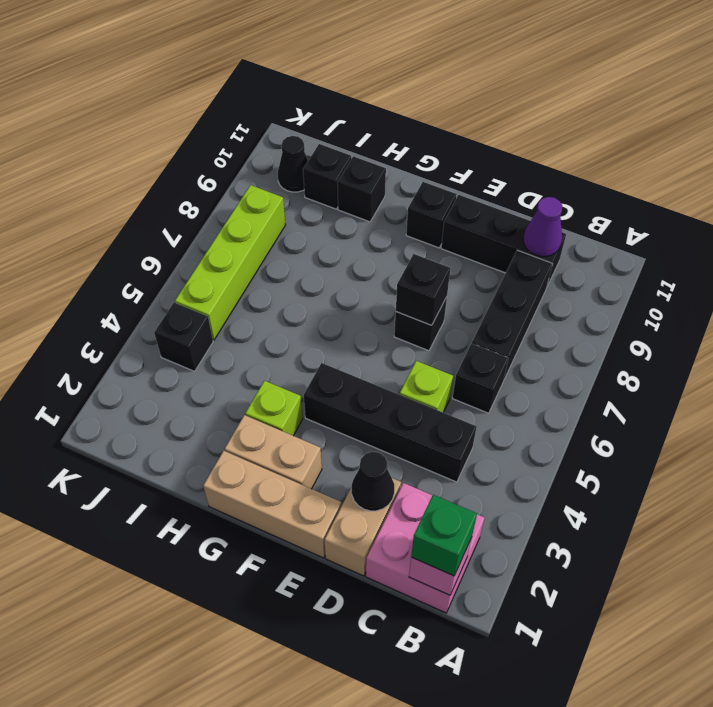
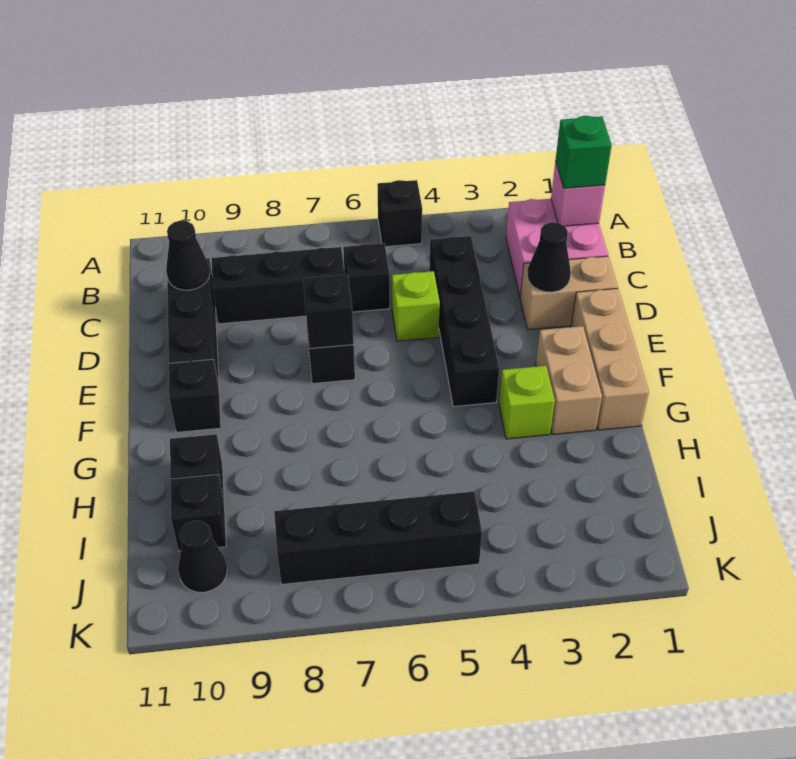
purple cone C10 level 2 -> black cone C10 level 2
black brick J4 level 1 -> black brick A5 level 1
lime brick J5:J8 level 1 -> black brick J5:J8 level 1

